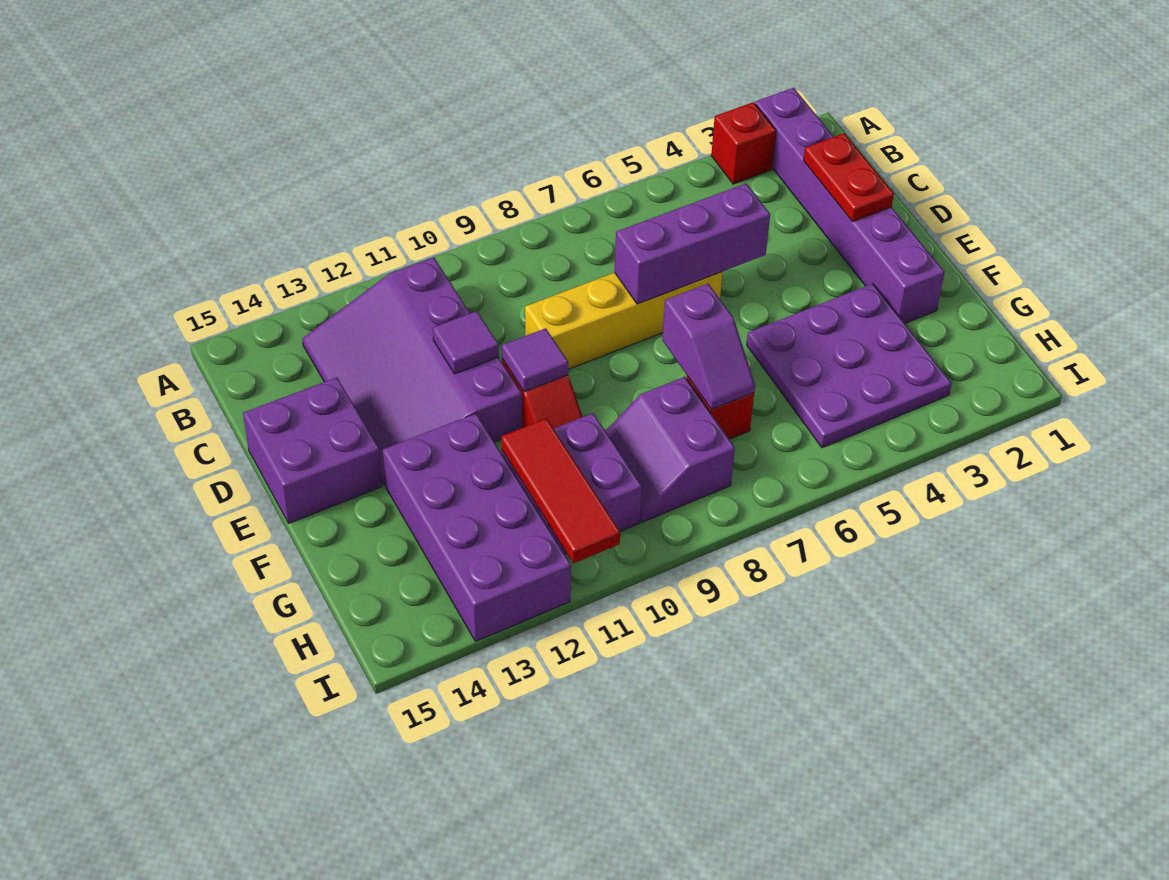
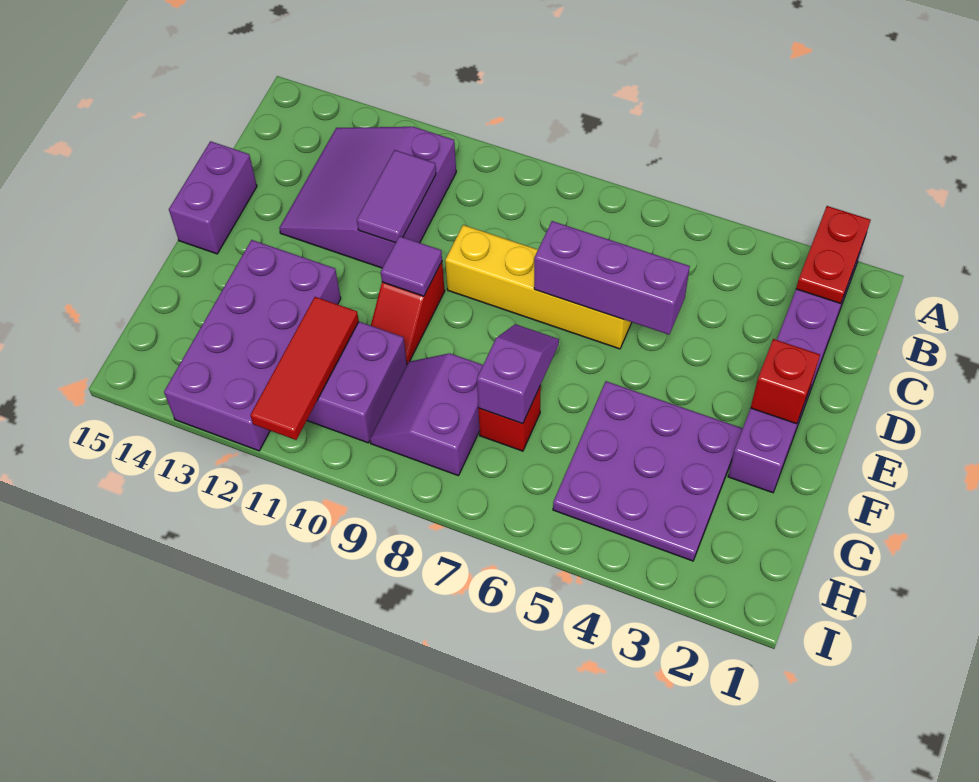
red brick A3 level 1 -> red brick E2 level 2
purple slope B11:E13 level 1 top 11 -> purple slope B11:D13 level 1 top 11
red plate C2:D2 level 2 -> red plate A2:B2 level 2
purple tile D11 level 2 -> purple tile C11:D11 level 2
purple brick D14:E15 level 1 -> purple brick D15:E15 level 1
purple slope F7:G7 level 2 top F -> purple slope F7:G7 level 2 top G

